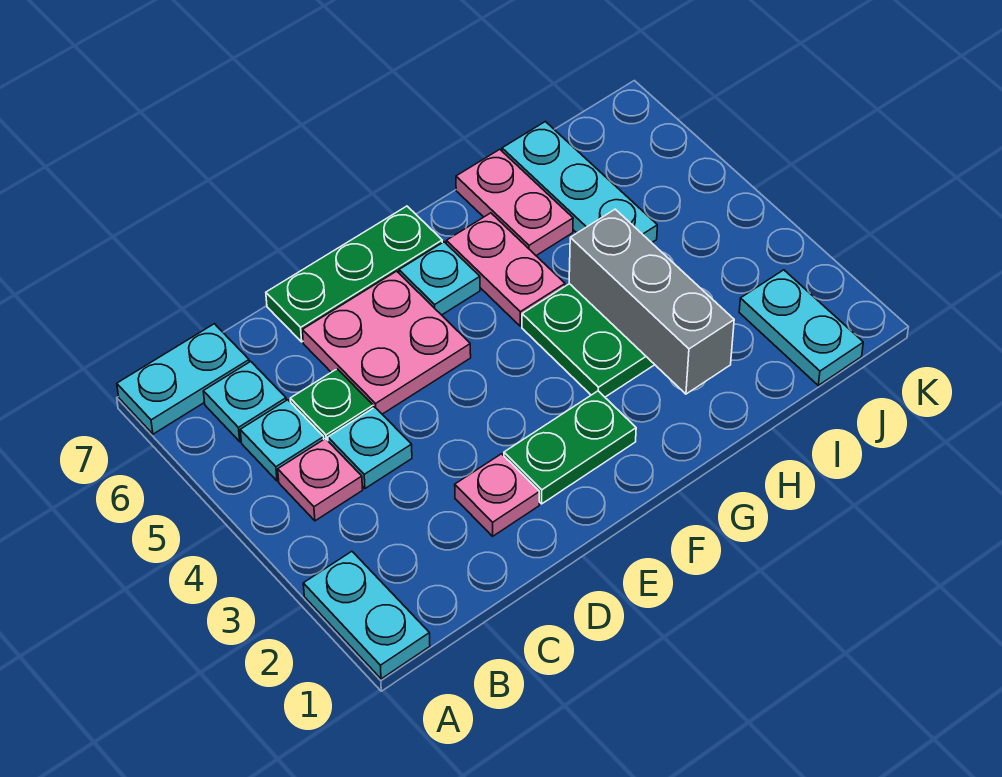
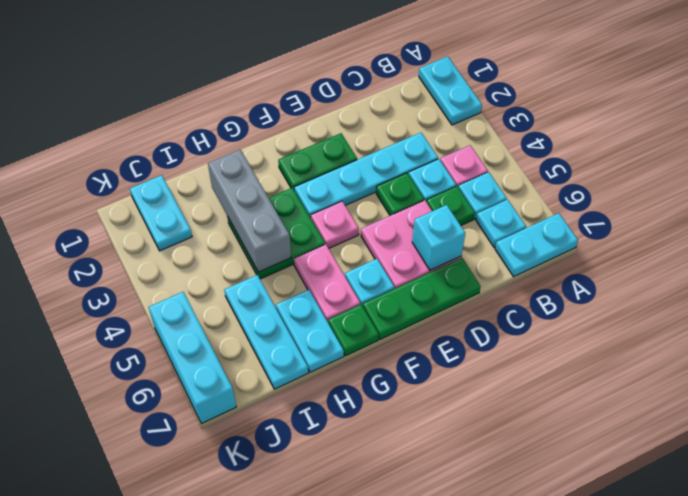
none -> cyan plate C3:F3 level 1
pink plate D2 level 1 -> pink plate F4 level 1
none -> green plate D4 level 1
none -> cyan brick D6 level 2
none -> green plate G7 level 1
pink plate H6:H7 level 1 -> cyan plate H6:H7 level 1
none -> cyan brick K5:K7 level 1

